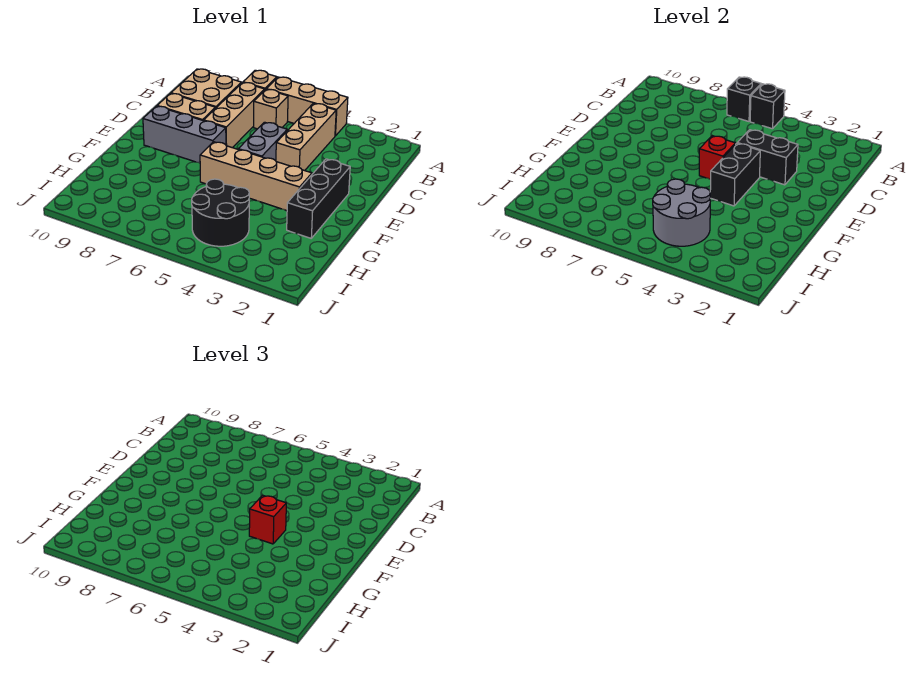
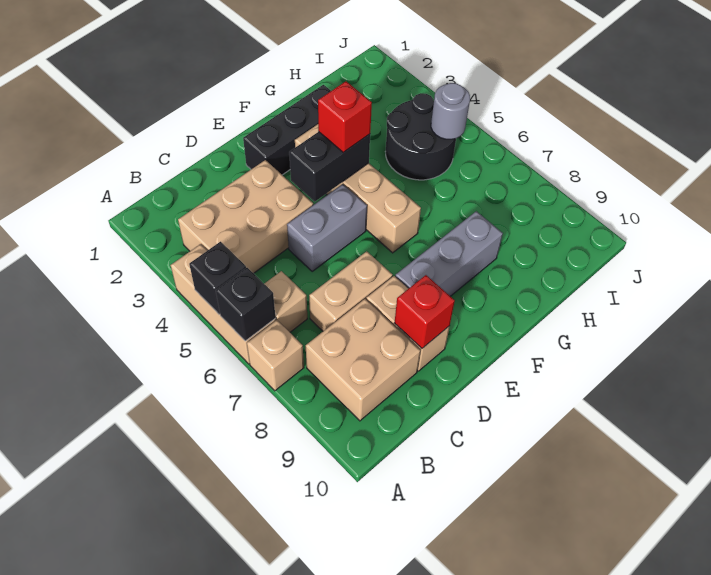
tan brick B4:D4 level 1 -> tan brick B3:D4 level 1
tan brick B7:D7 level 1 -> tan brick C7:D7 level 1
black brick D3:D4 level 2 -> none
red brick E5 level 2 -> red brick D9 level 2
grey brick E7:E9 level 1 -> grey brick E8:G8 level 1
grey round brick H4:I5 level 2 -> grey round brick I5 level 2

